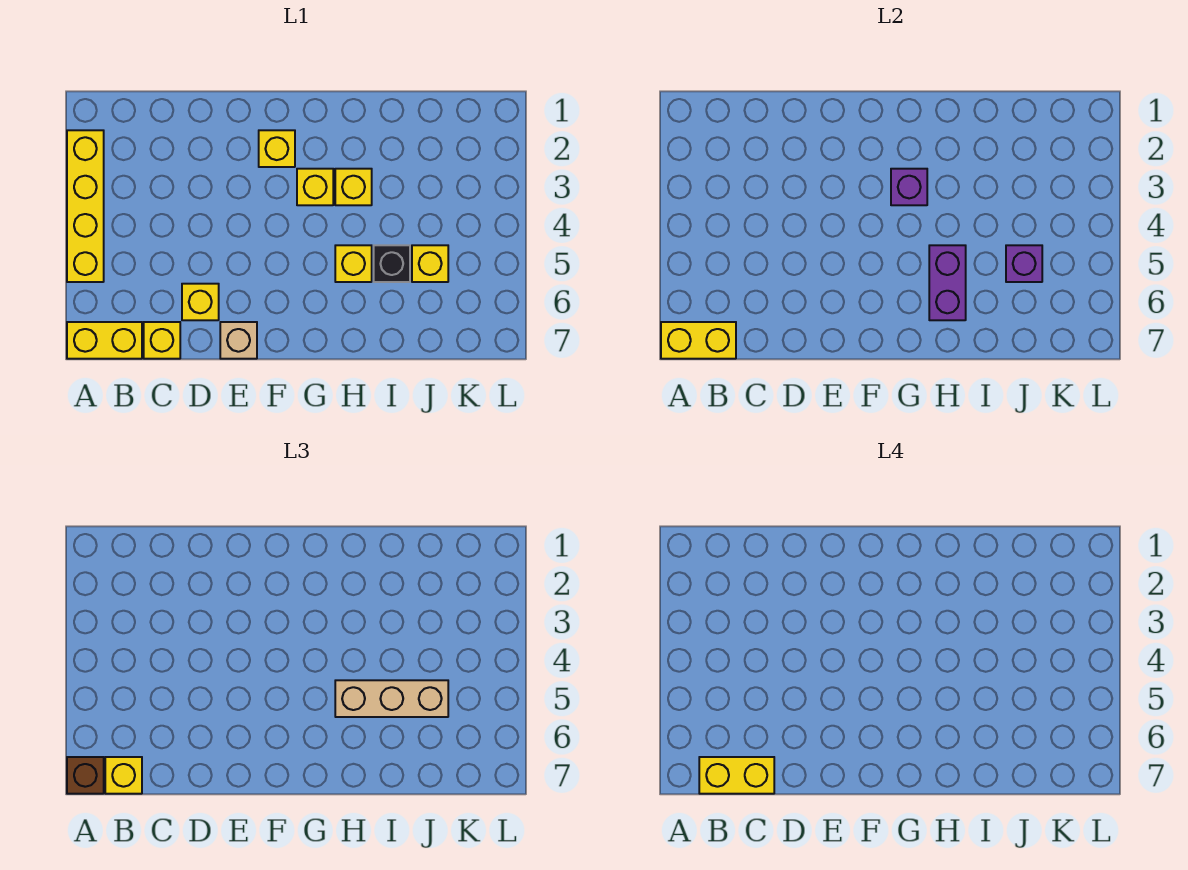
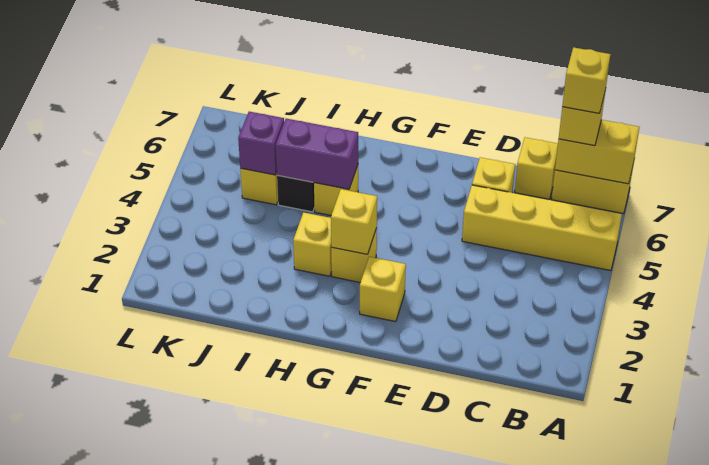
yellow brick A2:A5 level 1 -> yellow brick A5:D5 level 1
brown brick A7 level 3 -> none
yellow brick B7:C7 level 4 -> yellow brick B7 level 4
tan brick E7 level 1 -> none
purple brick G3 level 2 -> yellow brick G3 level 2
purple brick H5:H6 level 2 -> purple brick H5:I5 level 2
tan brick H5:J5 level 3 -> none

